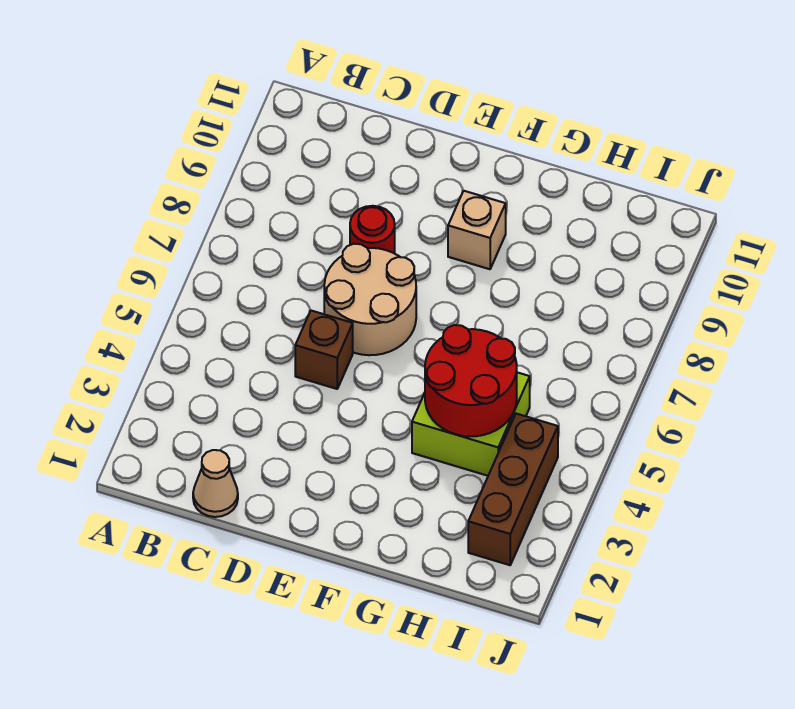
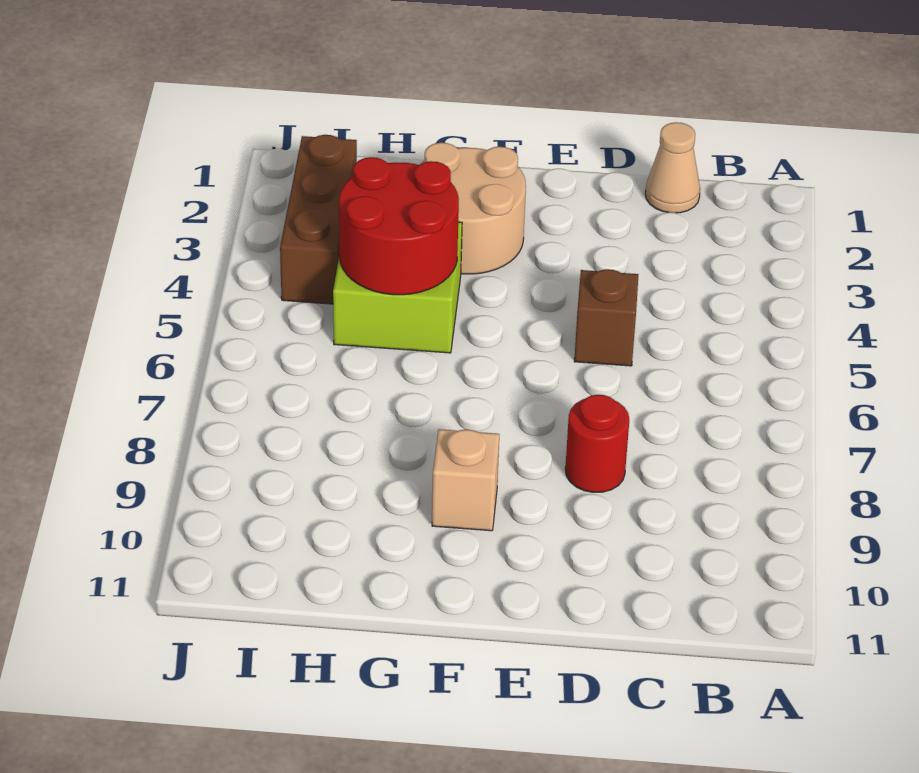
tan round brick D6:E7 level 1 -> tan round brick F2:G3 level 1

